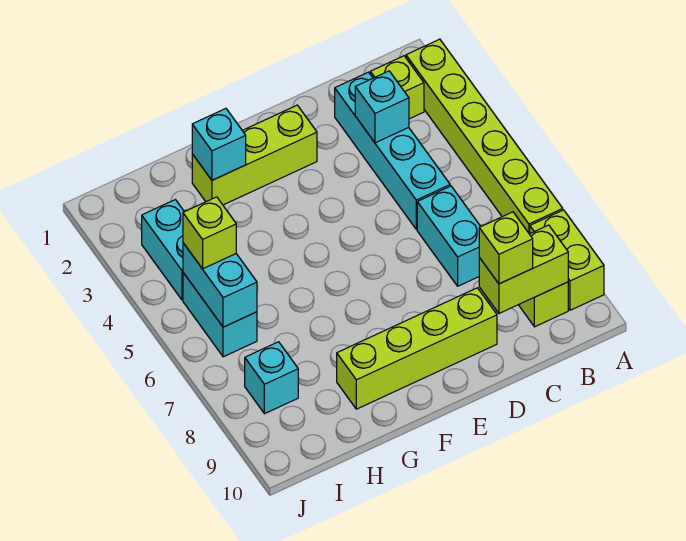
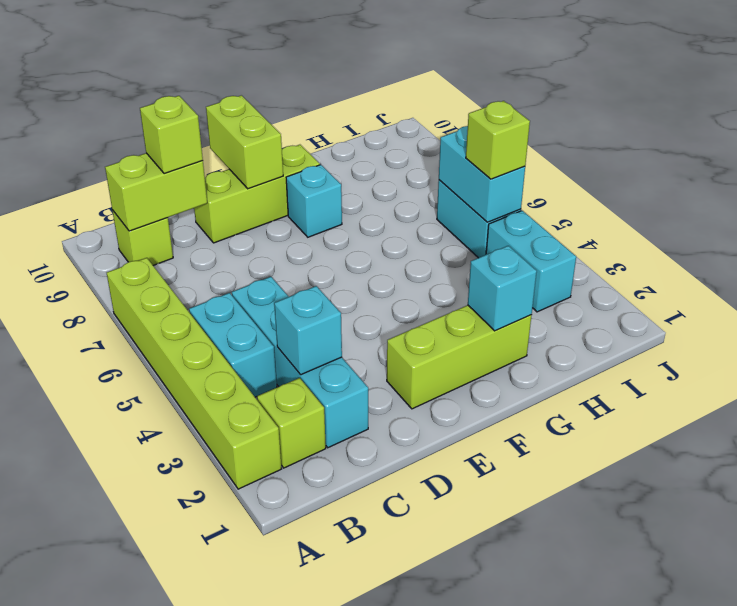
lime brick A8:A9 level 1 -> lime brick E9:E10 level 2
cyan brick C6:C7 level 1 -> cyan brick B4:B5 level 1
lime brick D9:G9 level 1 -> lime brick D9:F9 level 1
cyan brick I8 level 1 -> cyan brick F8 level 1

